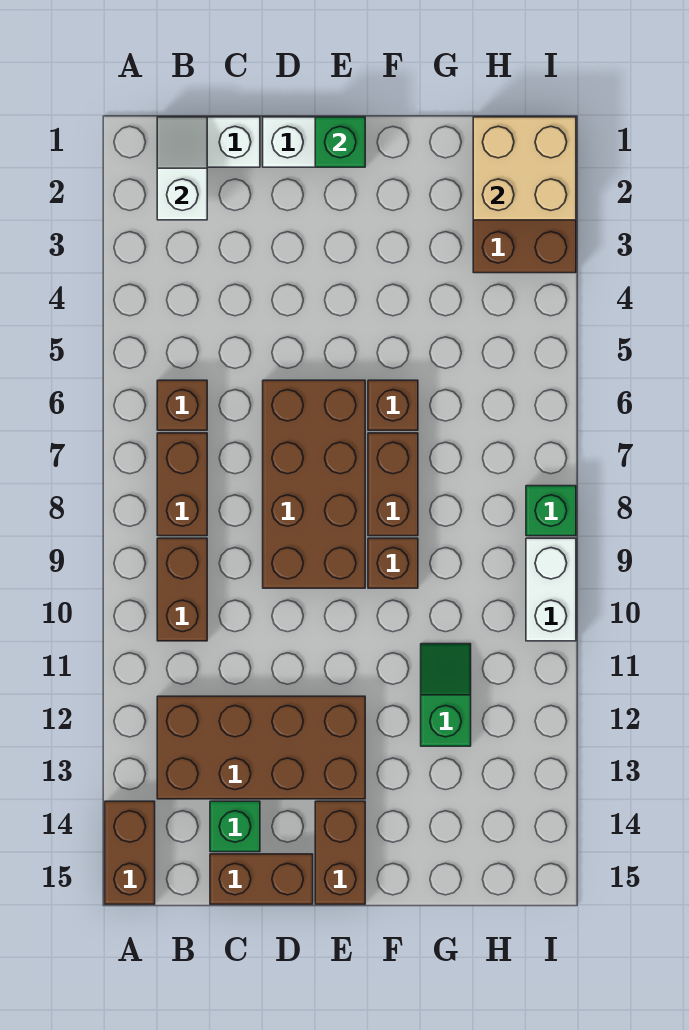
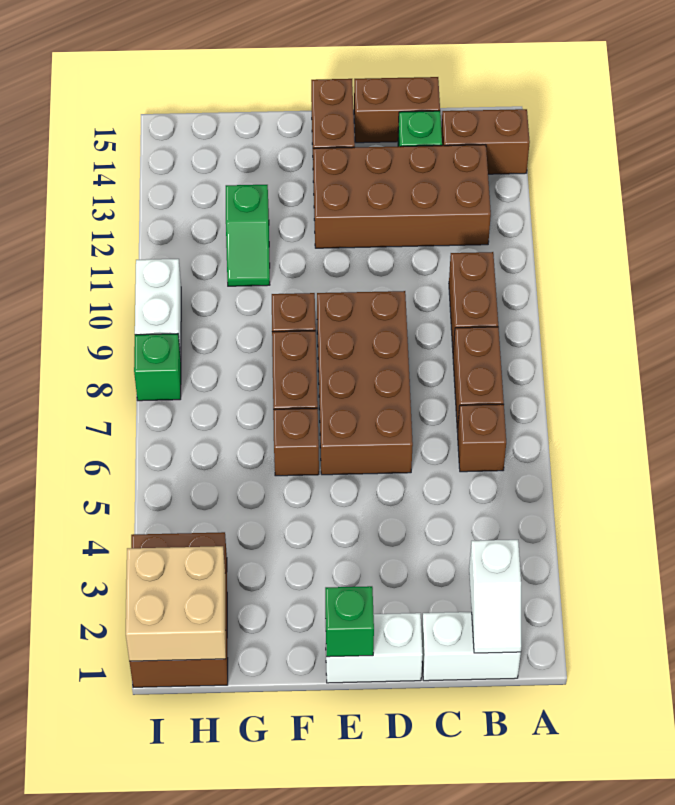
brown brick A14:A15 level 1 -> brown brick A14:B14 level 1

